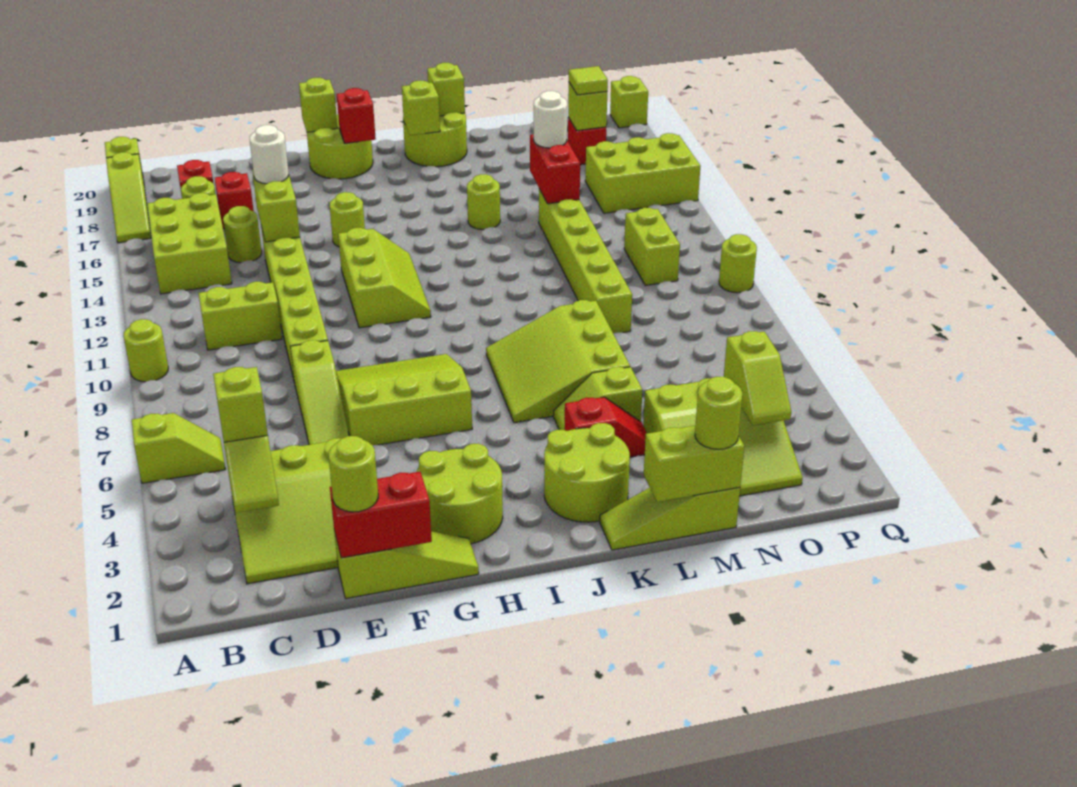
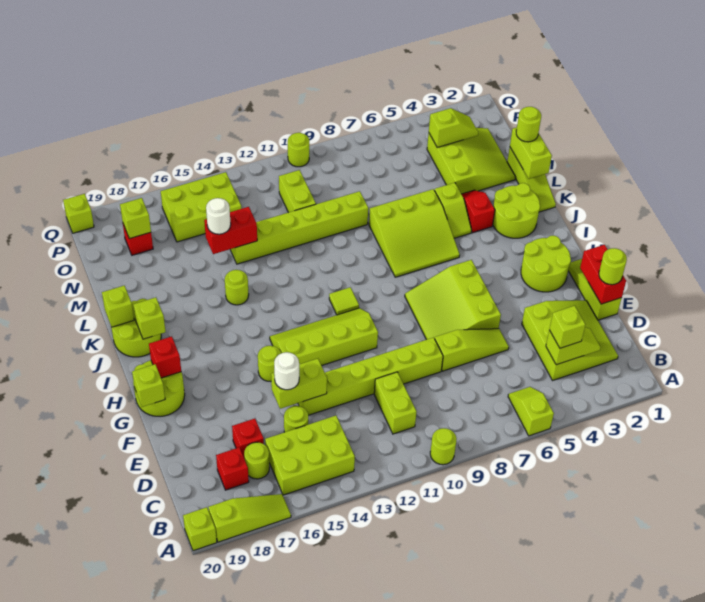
lime slope G11:H13 level 1 top G -> lime slope G11:H14 level 1 top G
lime brick O11:O12 level 1 -> lime brick N11:O11 level 1
lime brick O15:Q16 level 1 -> lime brick O14:P16 level 1
lime tile O18 level 3 -> lime tile I11 level 1

